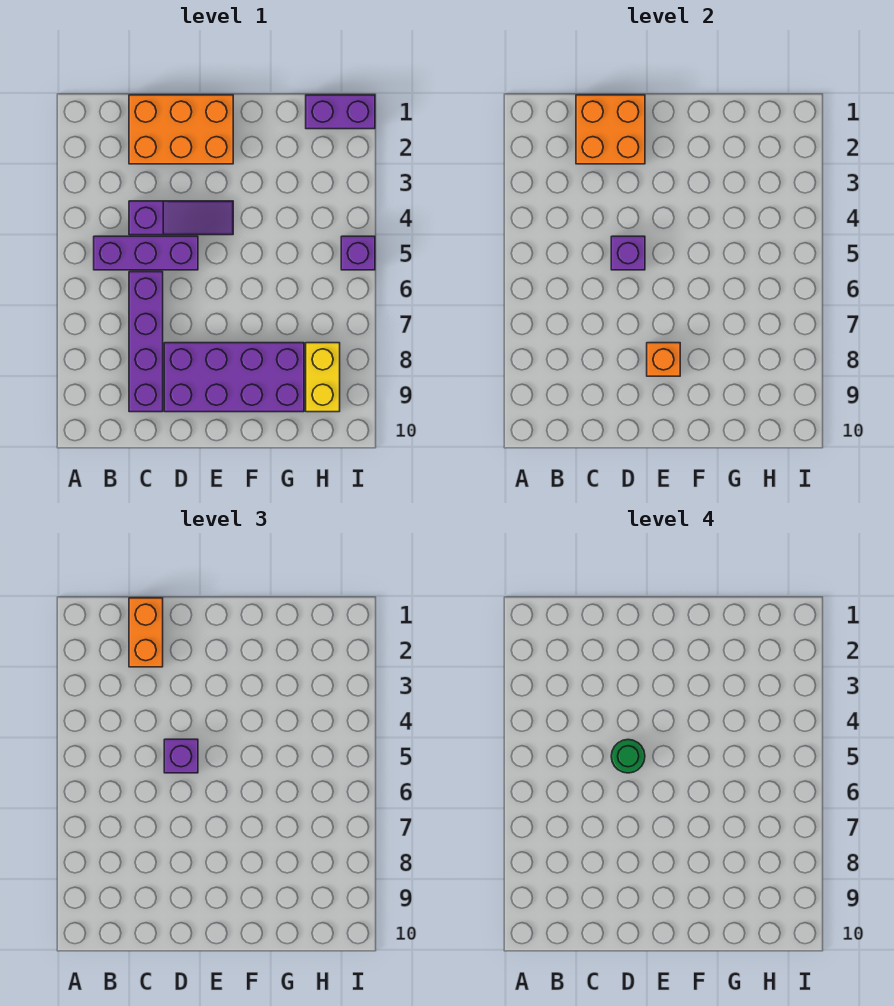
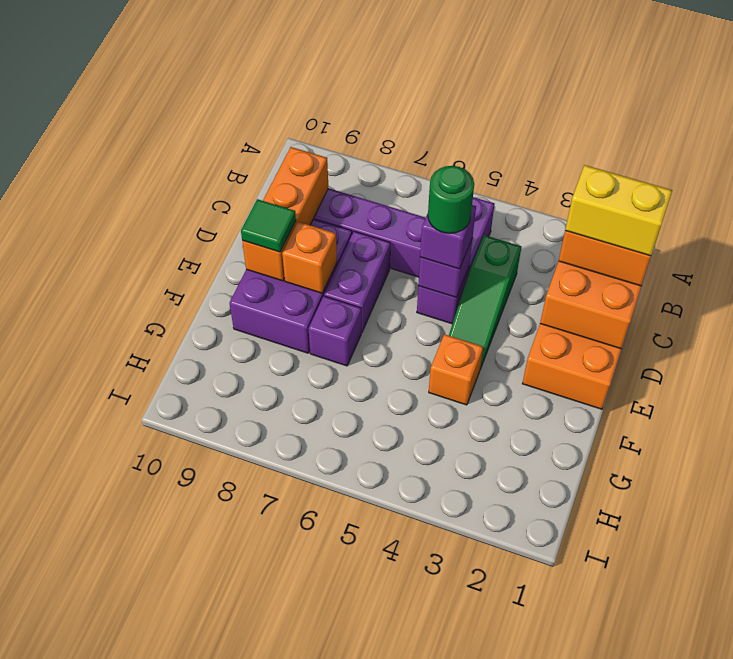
purple slope C4:E4 level 1 top C -> green slope C4:E4 level 1 top C
none -> orange brick C9:E9 level 2
purple brick D8:G9 level 1 -> purple brick D8:F9 level 1
none -> green tile E9 level 3
none -> orange brick F4 level 1
purple brick H1:I1 level 1 -> purple brick D7:E7 level 1
yellow brick H8:H9 level 1 -> yellow brick C1:C2 level 4
purple brick I5 level 1 -> purple brick F7 level 1

